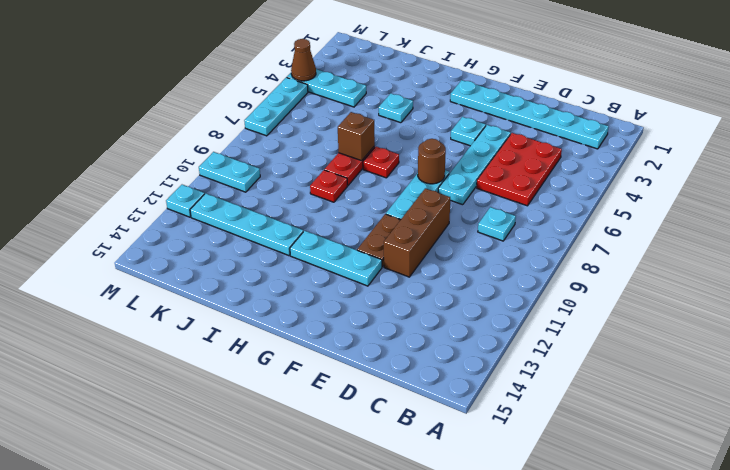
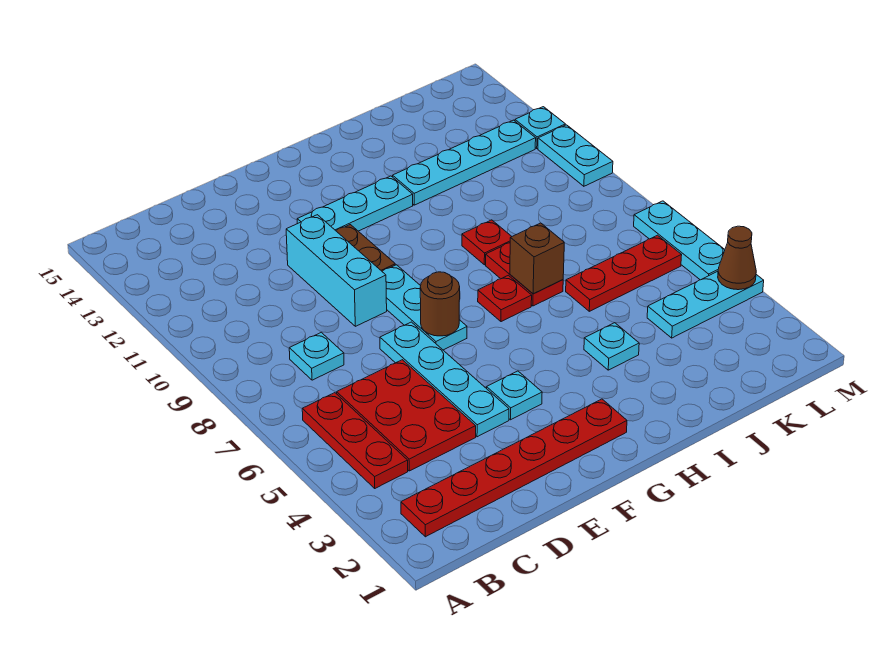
cyan plate B2:G2 level 1 -> red plate B2:G2 level 1
none -> red plate B4:B6 level 1
brown brick E9:E11 level 1 -> cyan brick E9:E11 level 1
none -> red plate J6:L6 level 1
cyan plate L10:M10 level 1 -> cyan plate M10:M11 level 1

